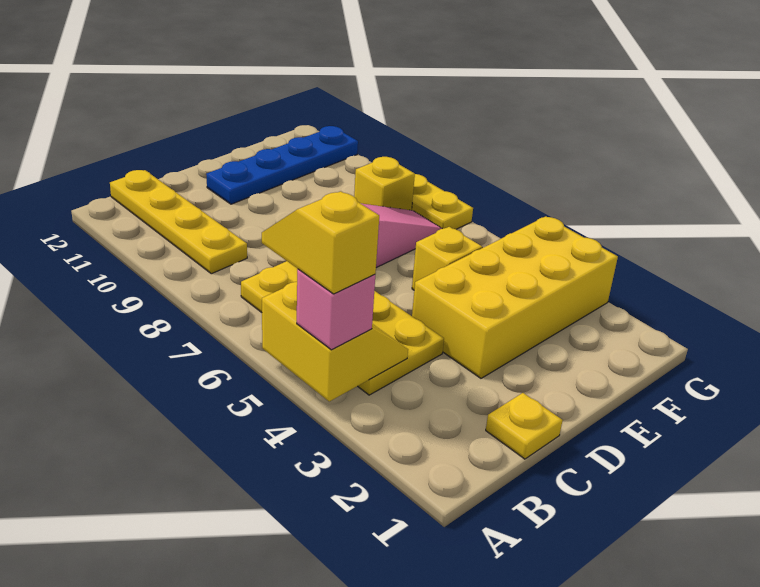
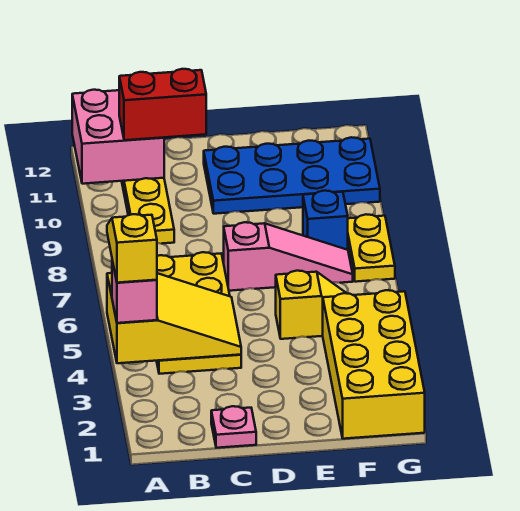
yellow slope A4:B5 level 2 top A -> yellow slope A4:C5 level 2 top A
none -> pink brick A11:B12 level 2
none -> red brick B11:C11 level 3
yellow plate C1 level 1 -> pink plate C1 level 1
yellow brick D3:G4 level 1 -> yellow brick F1:G4 level 1
blue plate D11:G11 level 1 -> blue plate D10:G11 level 1
yellow brick F8 level 1 -> blue brick F8 level 1

